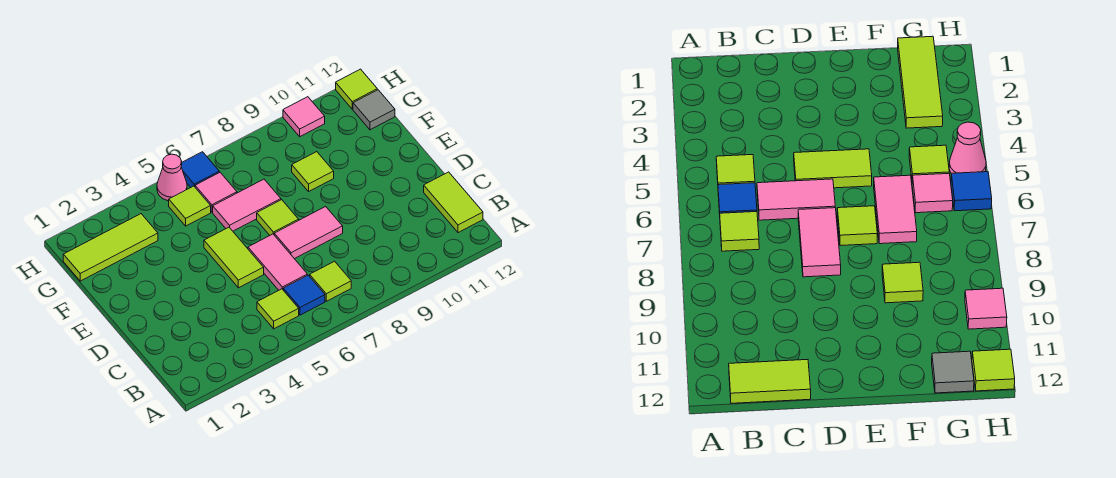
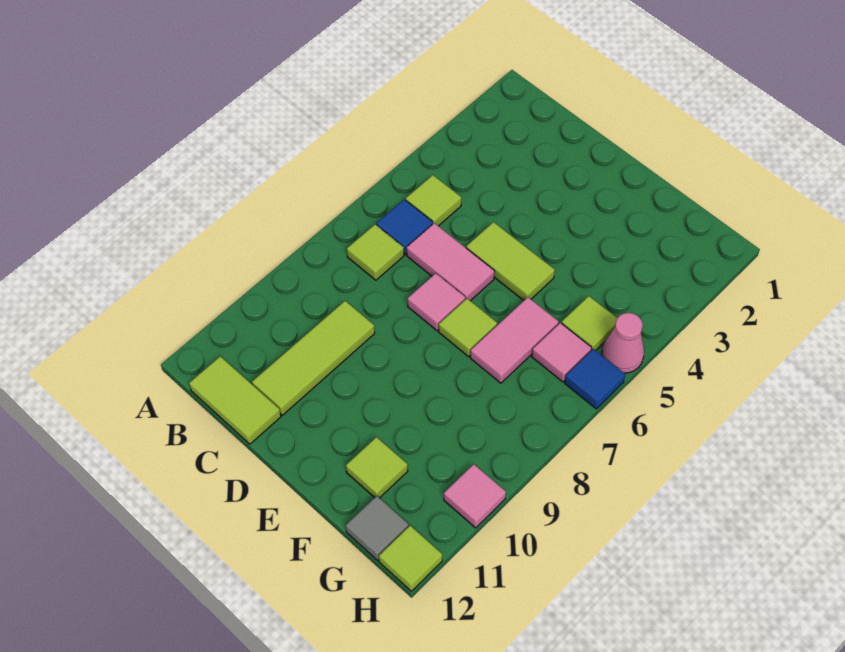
pink tile D7:D8 level 1 -> pink tile D7 level 1
lime tile F9 level 1 -> lime tile F11 level 1
lime tile G1:G3 level 1 -> lime tile C9:C11 level 1

